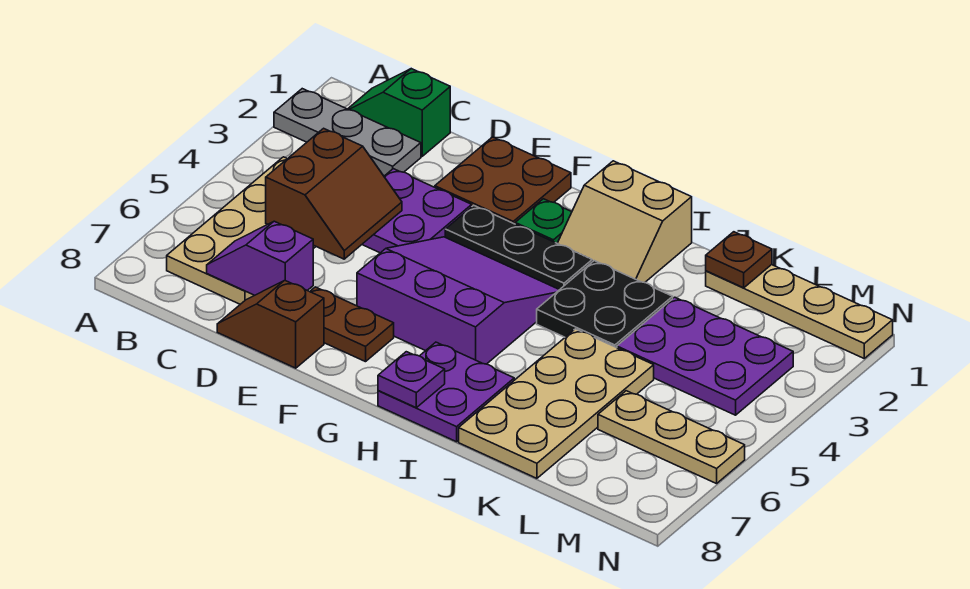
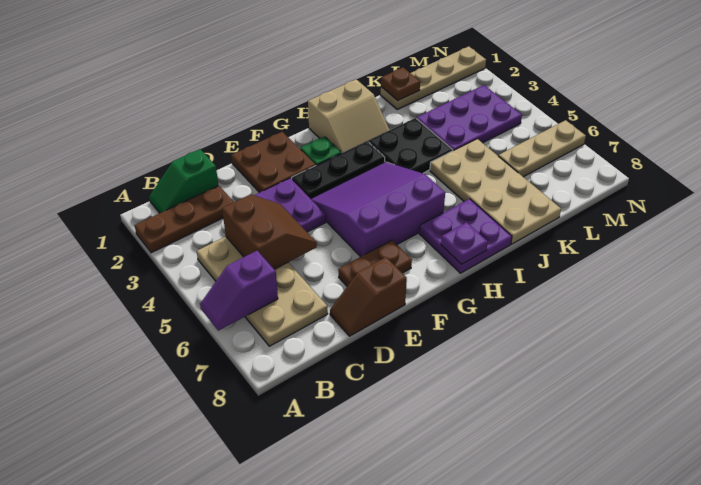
grey plate A2:C2 level 1 -> brown plate A2:C2 level 1
purple slope C7:D7 level 2 top D -> purple slope A6:B6 level 2 top B

